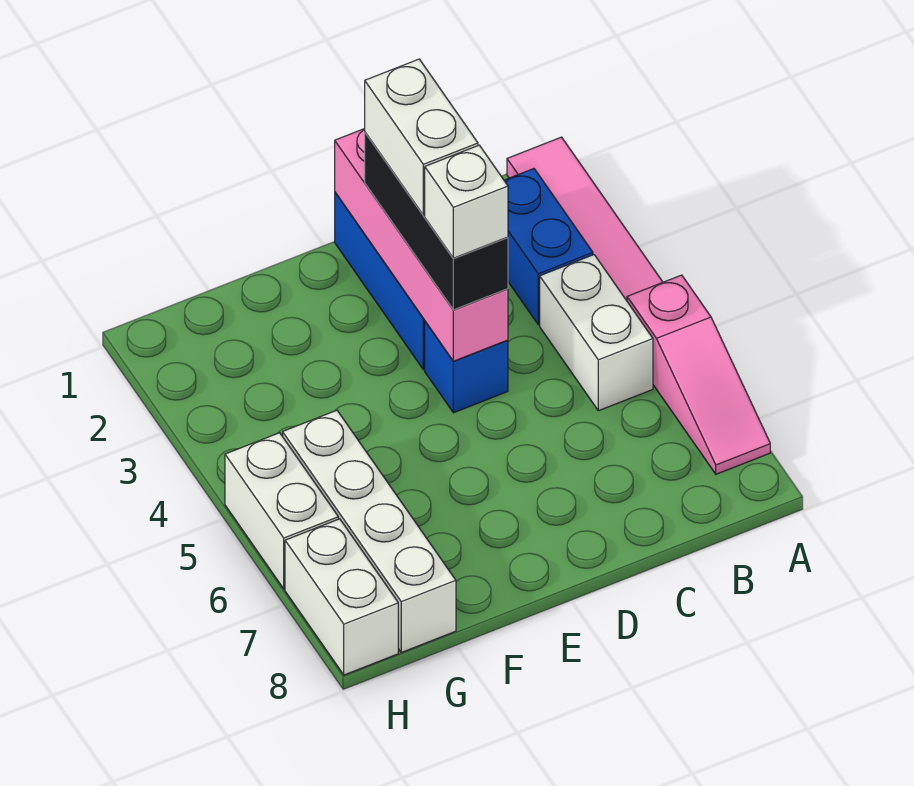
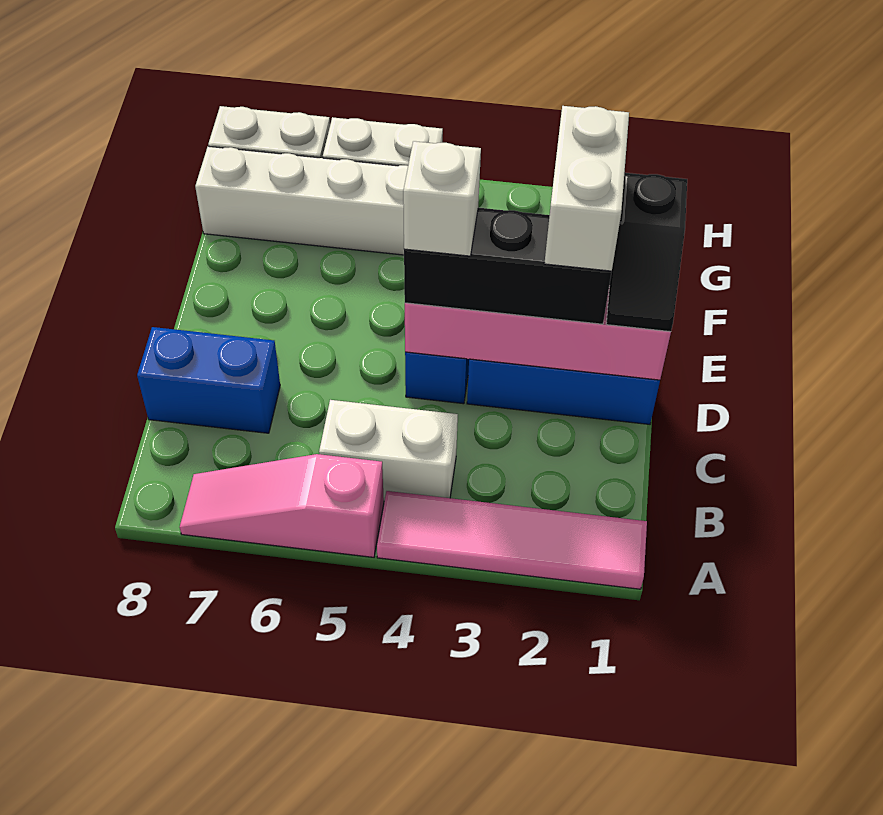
blue brick B2:B3 level 1 -> blue brick C7:C8 level 1
none -> black slope D1:E1 level 3 top E
white brick D2:D3 level 4 -> white brick D2:E2 level 4

